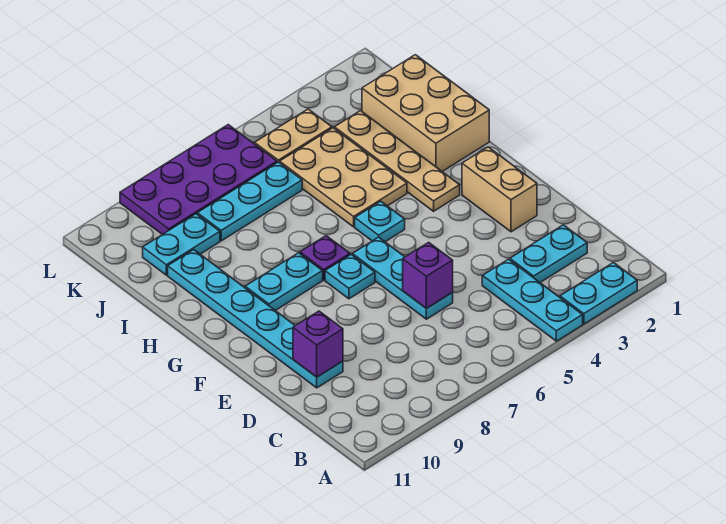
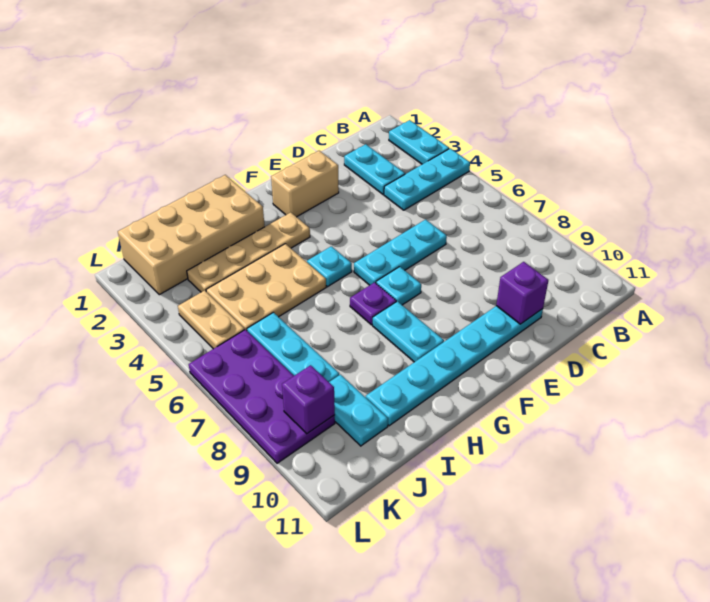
purple brick D6 level 2 -> purple brick K9 level 2
tan brick H1:J2 level 1 -> tan brick H1:K2 level 1

